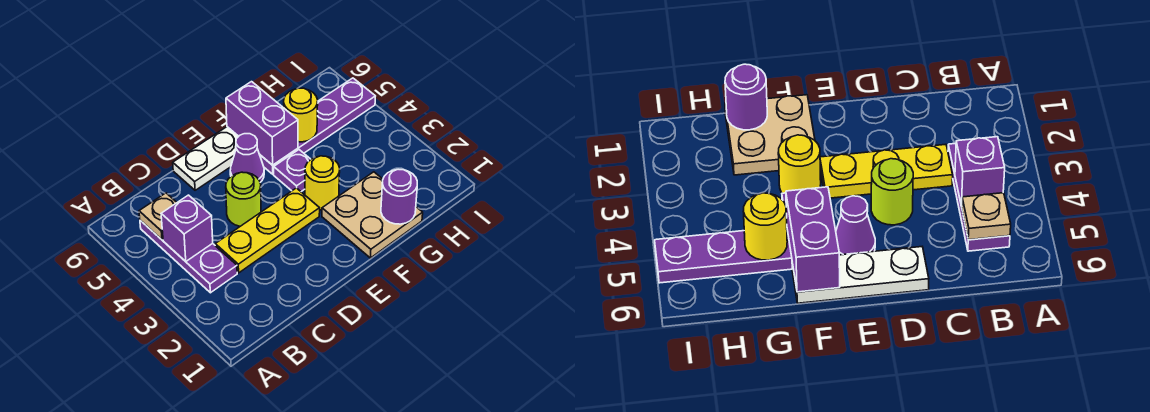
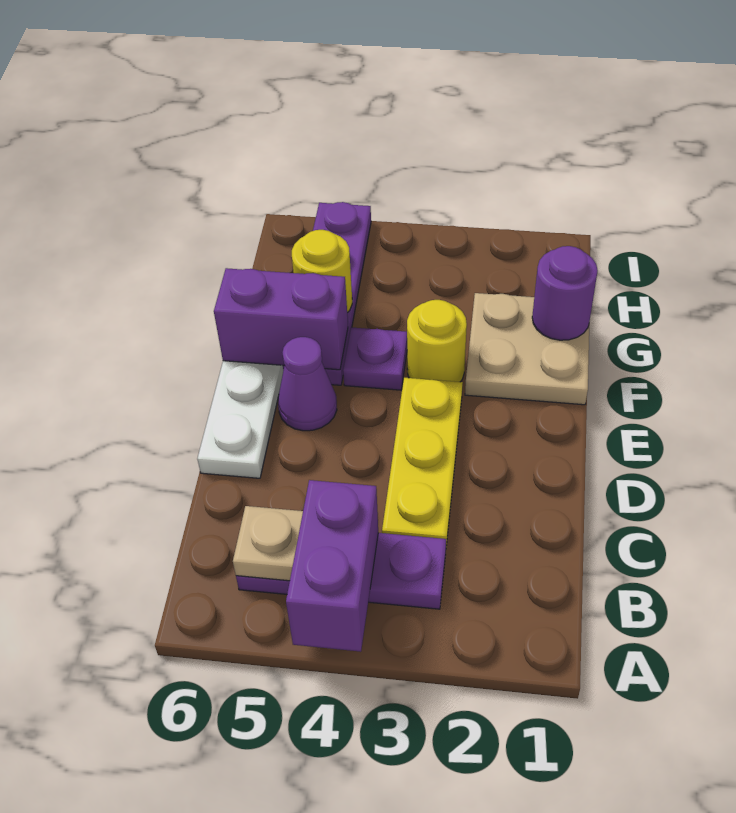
purple brick B4 level 2 -> purple brick A4:B4 level 2
lime round brick D4 level 1 -> none

